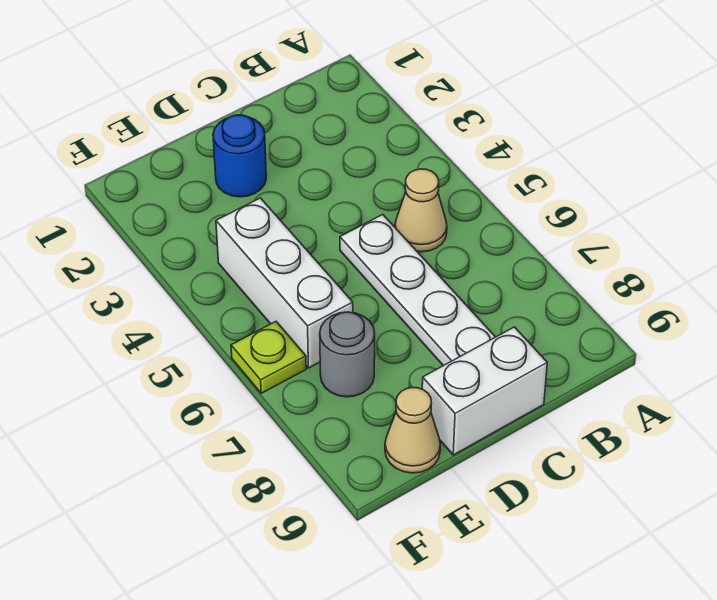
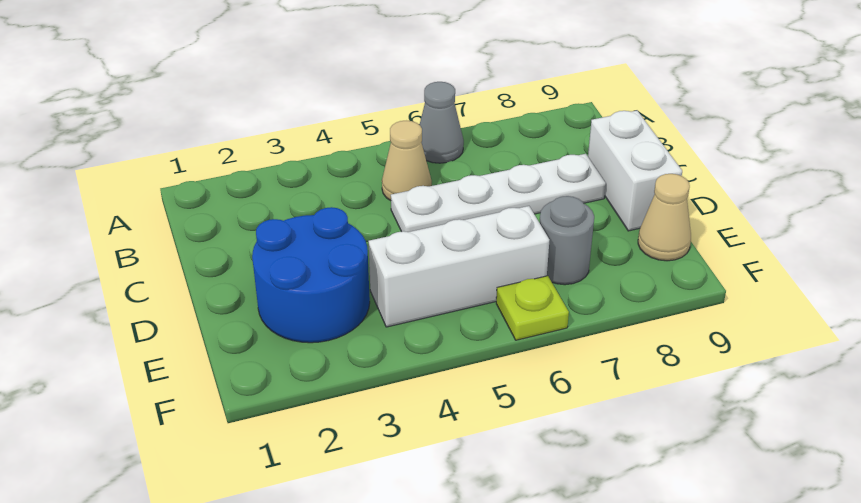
none -> grey cone A6 level 1
blue round brick D2 level 1 -> blue round brick D2:E3 level 1

